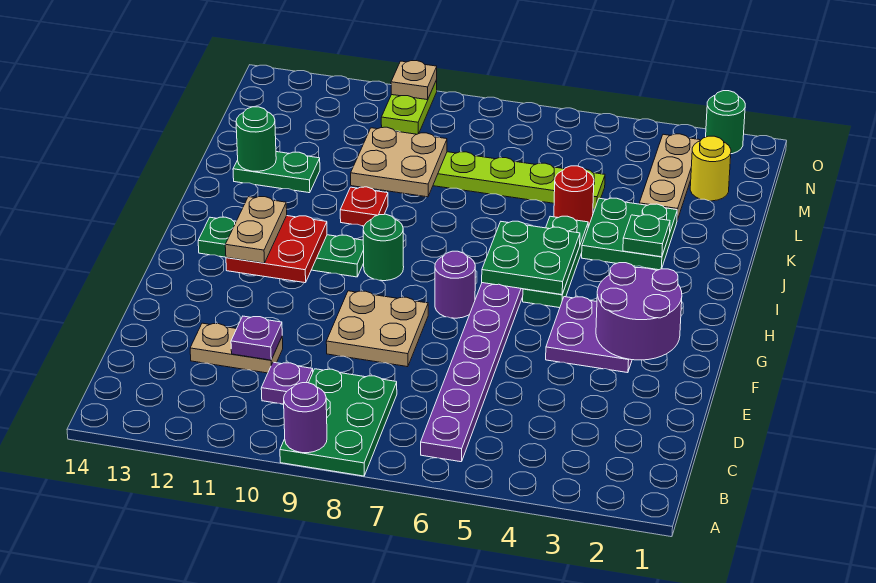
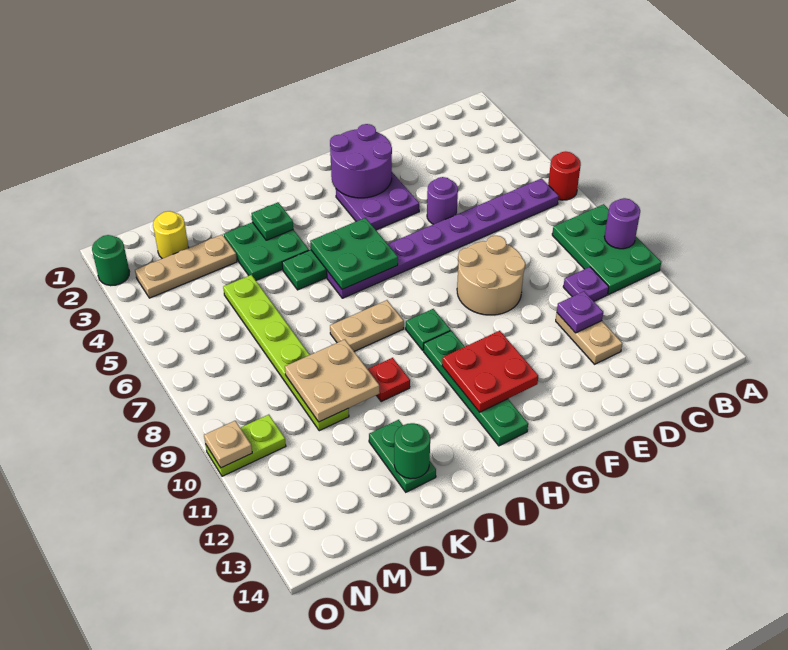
green plate A8:C9 level 1 -> green plate A8:B10 level 1
tan plate E8:F9 level 1 -> tan round brick E8:F9 level 1
purple round brick G7 level 1 -> purple round brick E5 level 1
tan plate G12:H12 level 3 -> tan plate I8:J8 level 1
green round brick H9 level 1 -> green plate H9 level 1
red round brick K5 level 1 -> red round brick A6 level 1

